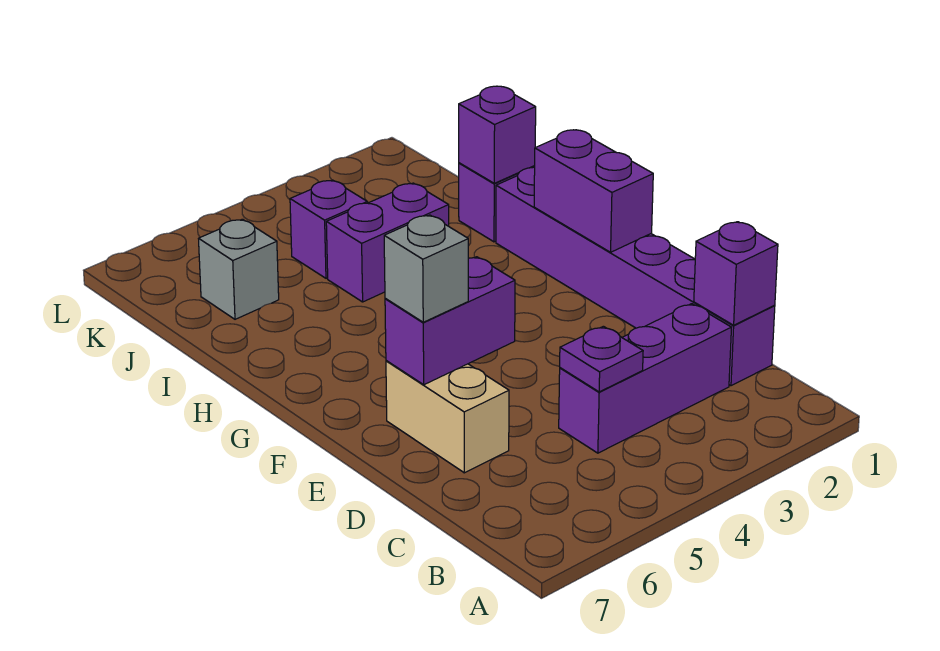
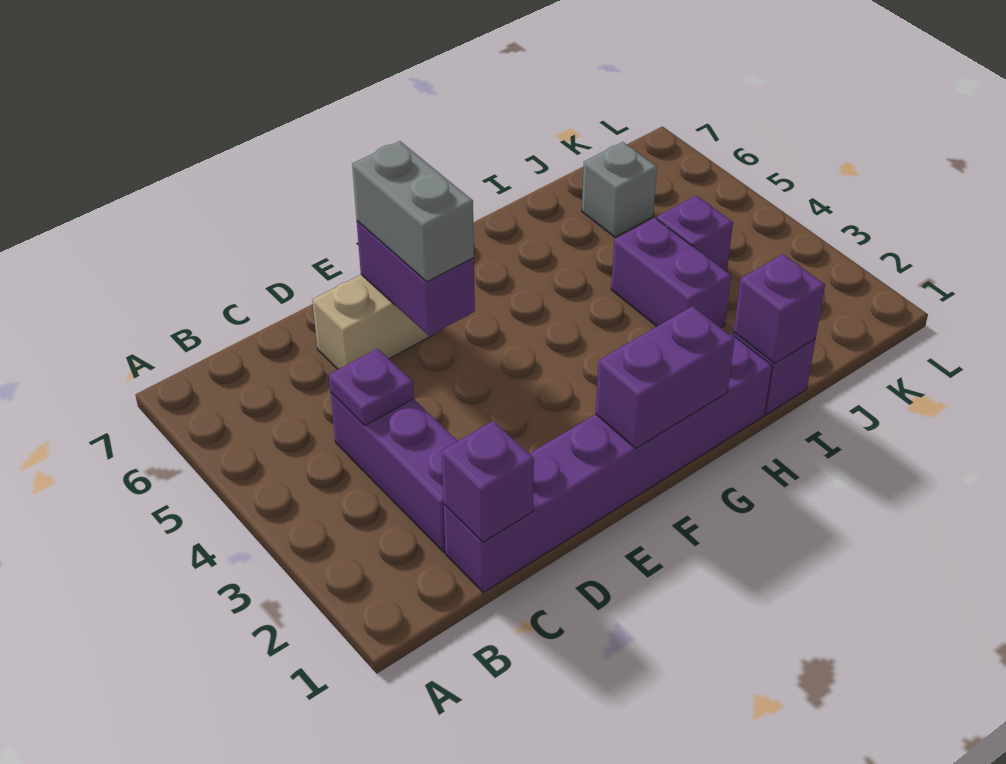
grey brick E6 level 3 -> grey brick E5:E6 level 3

